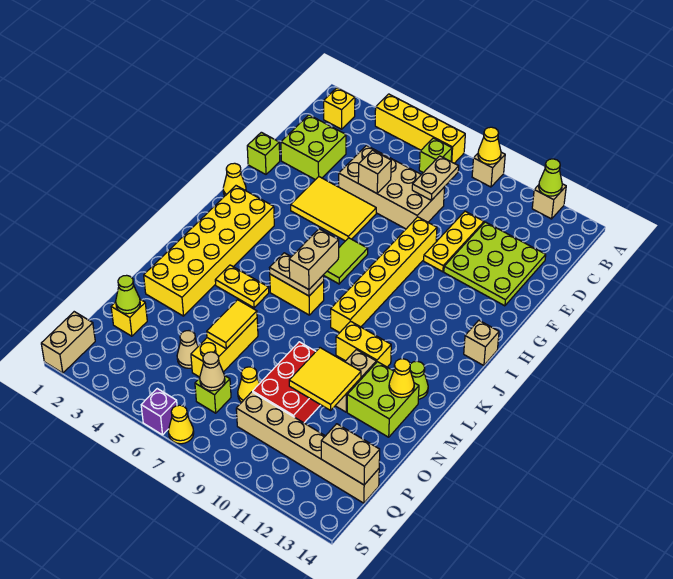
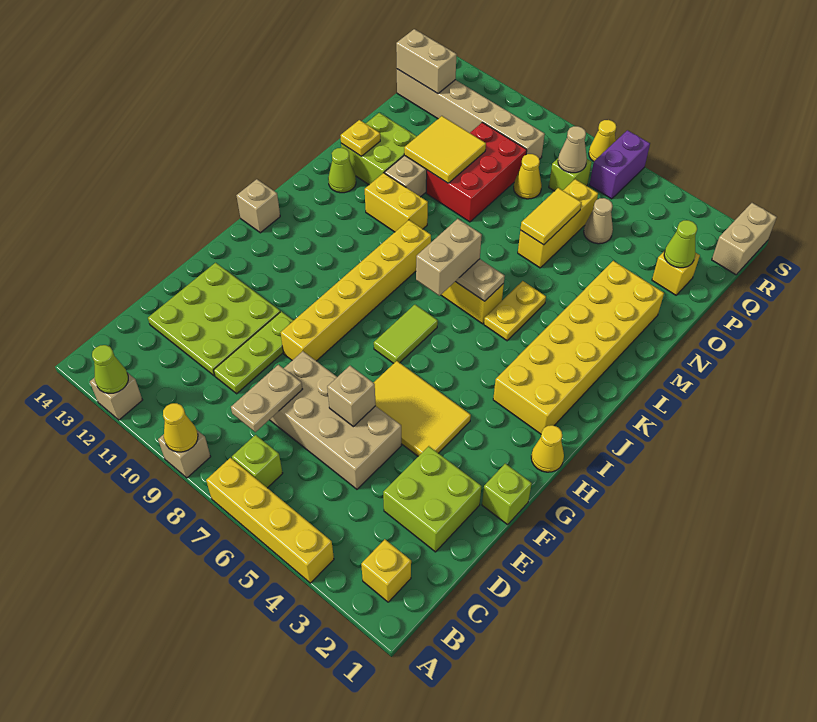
yellow plate D10:F10 level 1 -> lime plate D10:F10 level 1
yellow plate L4:L5 level 1 -> yellow plate K5:L5 level 1
yellow cone M13 level 2 -> yellow plate M13 level 2
purple brick S6 level 1 -> purple brick R6:S6 level 1

